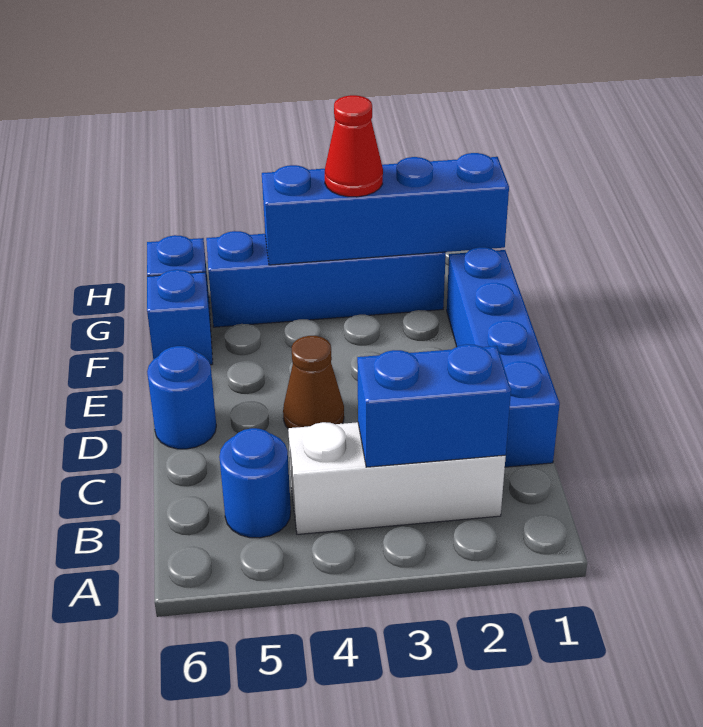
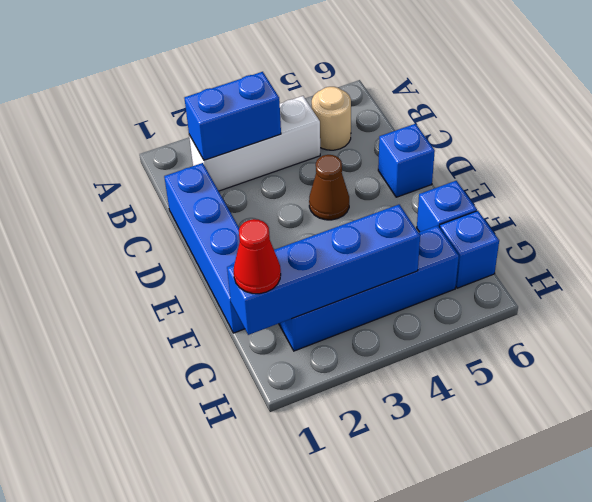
blue round brick B5 level 1 -> tan round brick B5 level 1
blue round brick D6 level 1 -> blue brick D6 level 1
red cone G3 level 3 -> red cone G1 level 3

